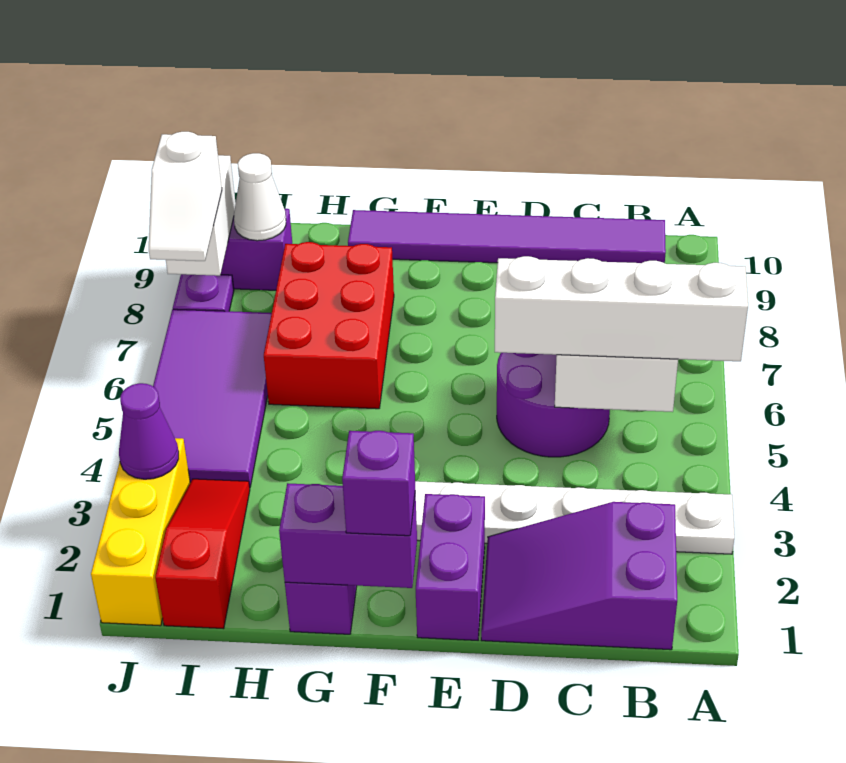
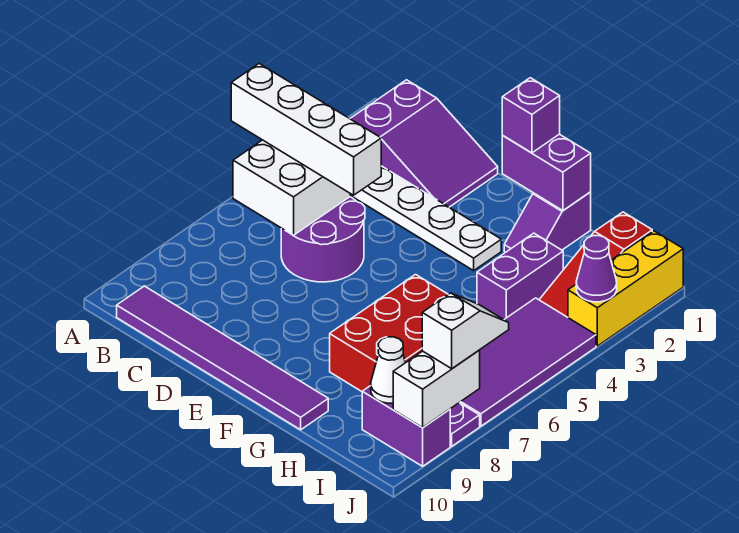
purple brick E1:E2 level 1 -> purple brick H3:H4 level 1

